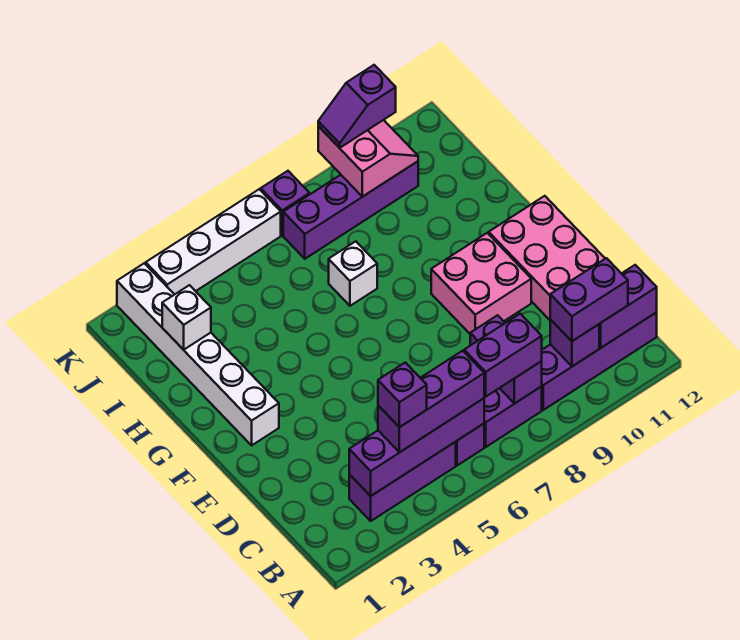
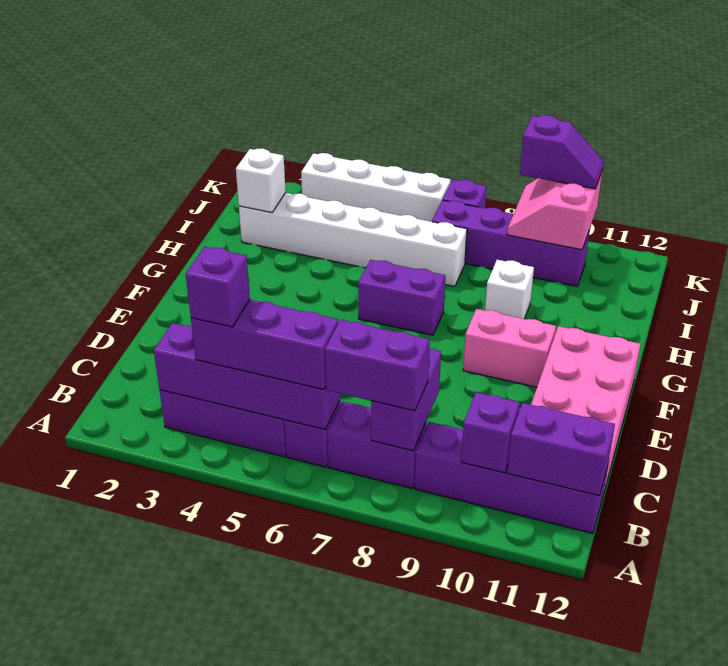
purple brick B10:B11 level 3 -> purple brick G6:G7 level 1
pink brick E9:F10 level 1 -> pink brick F9:F10 level 1
white brick F2:K2 level 1 -> white brick I2:I7 level 1
white brick H7 level 1 -> white brick H9 level 1
pink slope J9:K10 level 2 top 9 -> pink slope J9:K10 level 2 top 10
purple slope K9:K10 level 3 top 10 -> purple slope K9:K10 level 3 top 9

